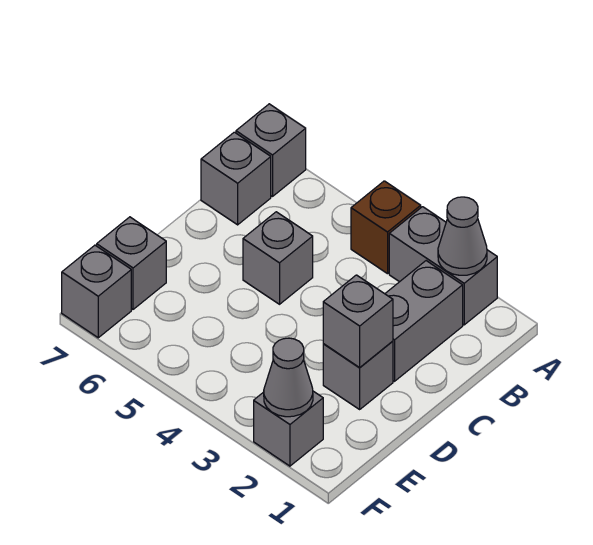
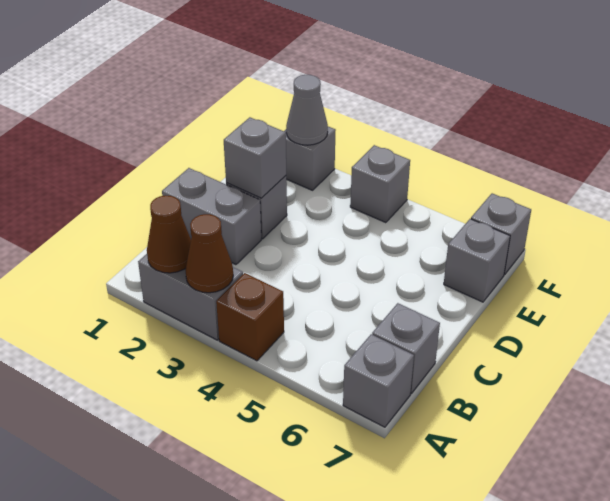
grey cone A2 level 2 -> brown cone A2 level 2
none -> brown cone A3 level 2
grey brick B2:C2 level 1 -> grey brick C1:C2 level 1
grey brick C5 level 1 -> grey brick F4 level 1

